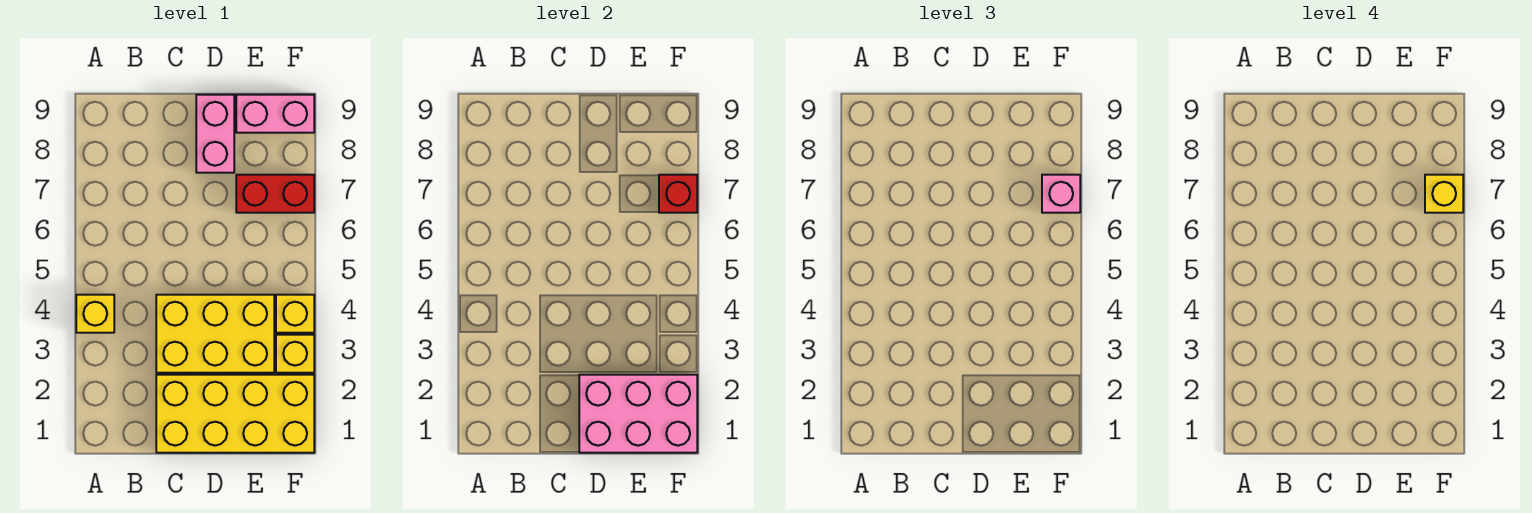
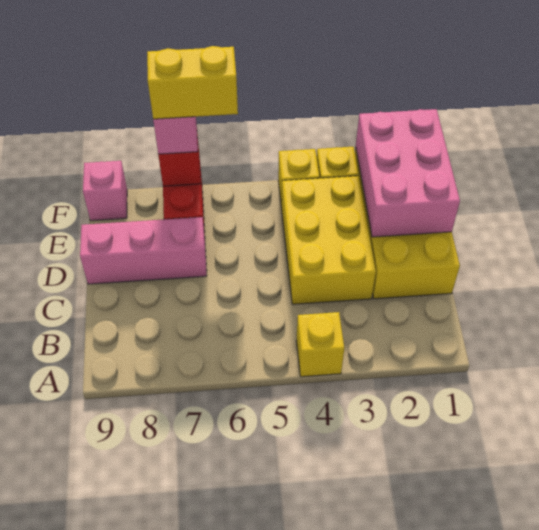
pink brick D8:D9 level 1 -> pink brick D7:D9 level 1
pink brick E9:F9 level 1 -> pink brick F9 level 1
yellow brick F7 level 4 -> yellow brick F6:F7 level 4

